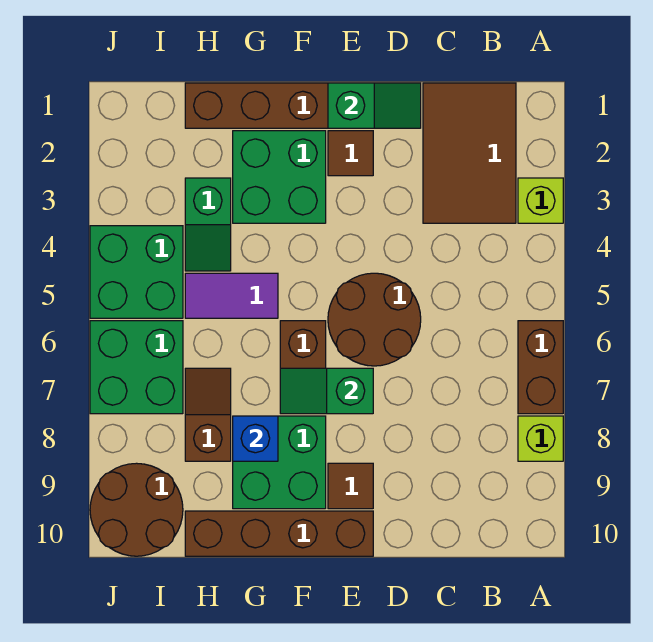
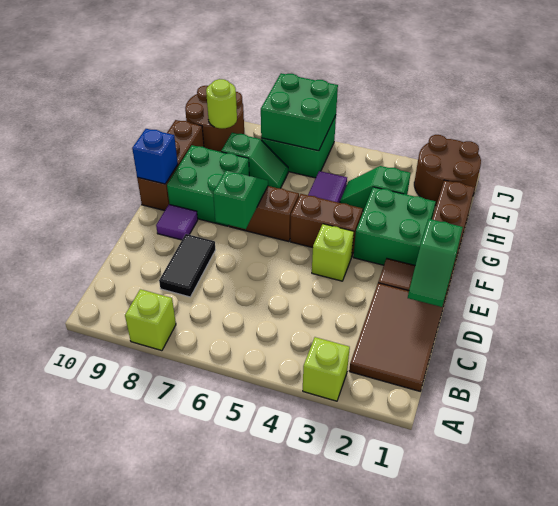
brown brick A6:A7 level 1 -> brown brick F4:F5 level 1
brown tile B1:C3 level 1 -> brown tile B1:D2 level 1
none -> black tile C8:D8 level 1
brown round brick D5:E6 level 1 -> brown round brick I1:J2 level 1
none -> lime brick E4 level 1
brown tile E9 level 1 -> purple tile E9 level 1
brown brick E10:H10 level 1 -> brown brick F10:H10 level 1
blue brick G8 level 2 -> blue brick F10 level 2
brown slope H7:H8 level 1 top 8 -> green slope H7:H8 level 1 top 8
green brick I4:J5 level 1 -> green brick I6:J7 level 2
none -> lime round brick I9 level 2

